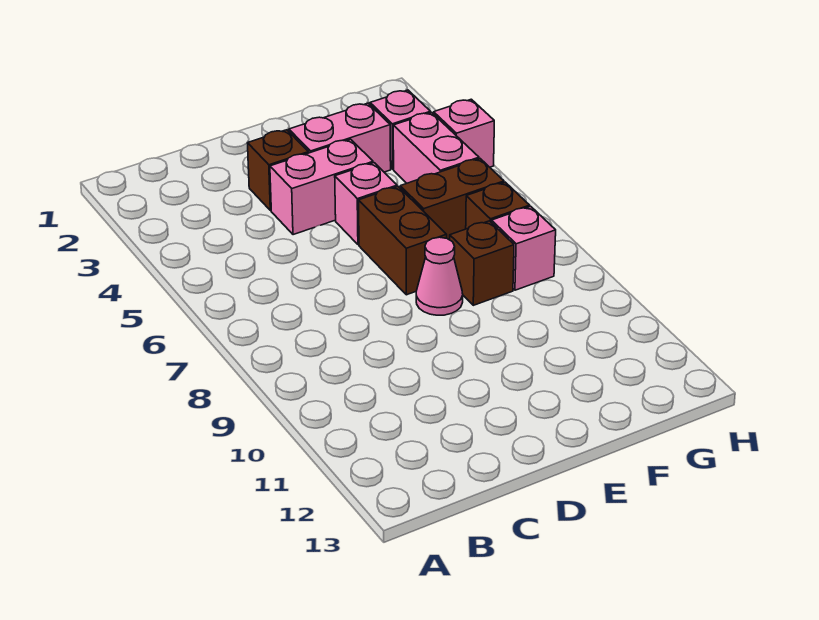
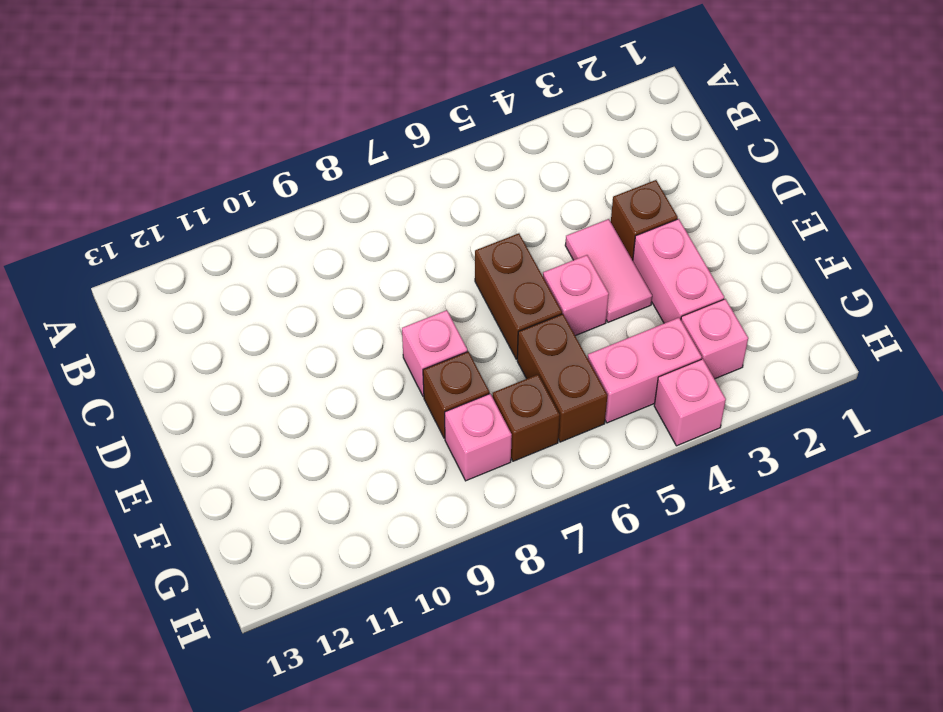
pink brick D4:E4 level 1 -> pink tile D4:E4 level 1
brown brick E6:E7 level 1 -> brown brick D6:E6 level 1
pink cone E8 level 1 -> pink brick E8 level 1

